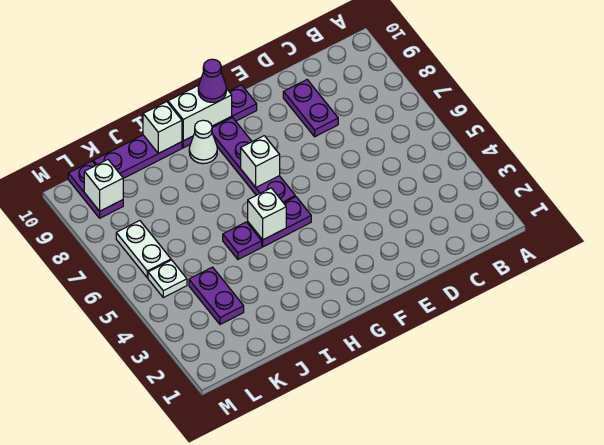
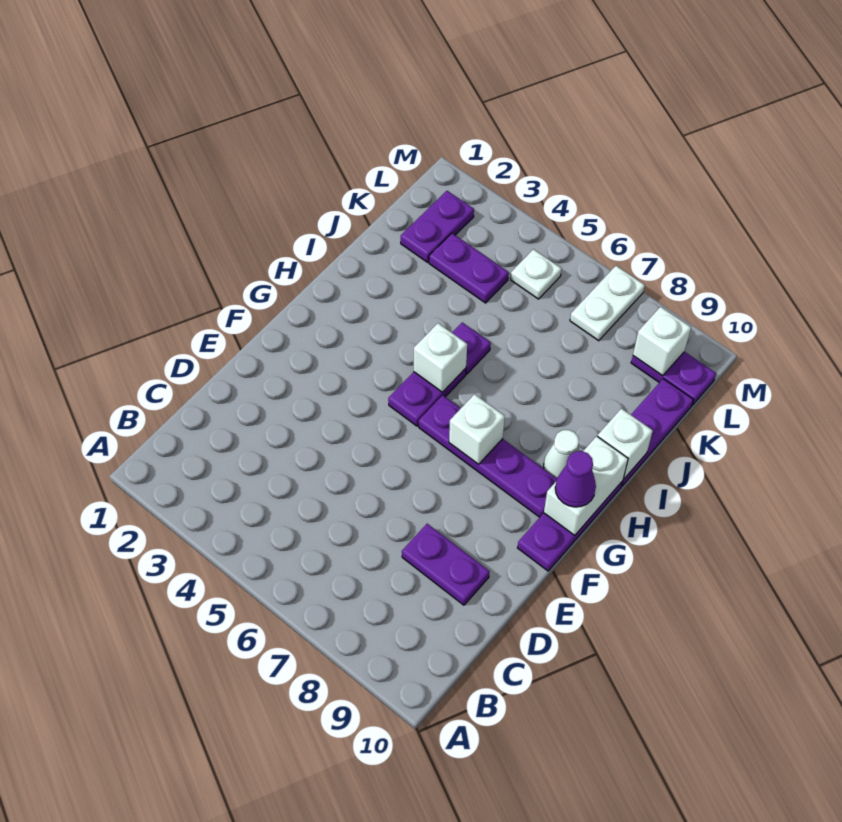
none -> purple plate K2:L2 level 1
white plate L6:L7 level 1 -> white plate L7:M7 level 1

